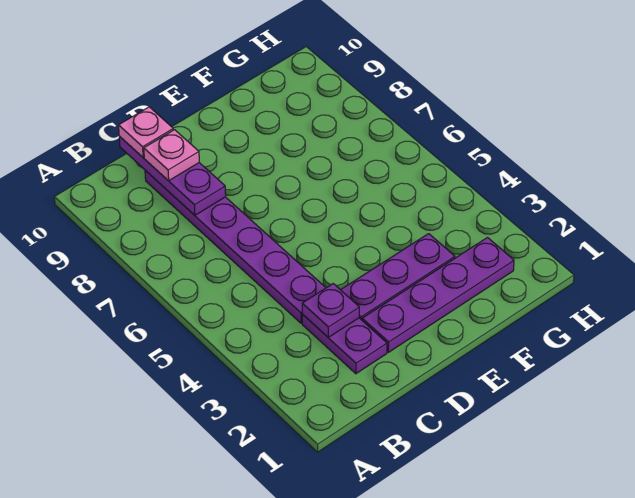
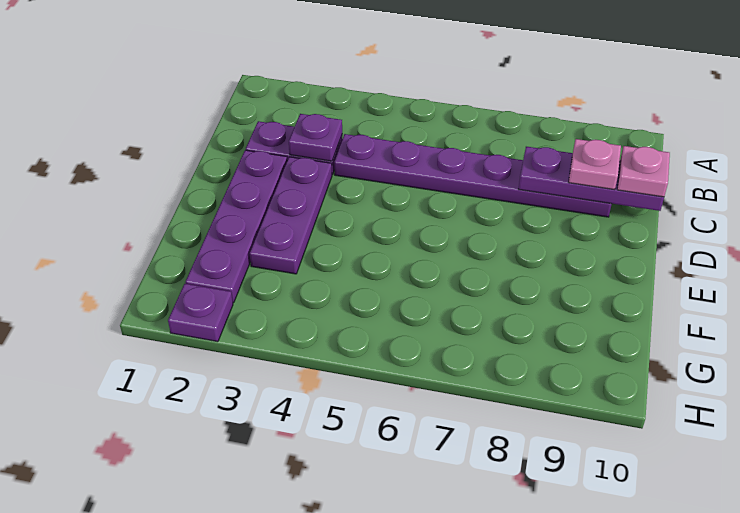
none -> purple plate H2 level 1

